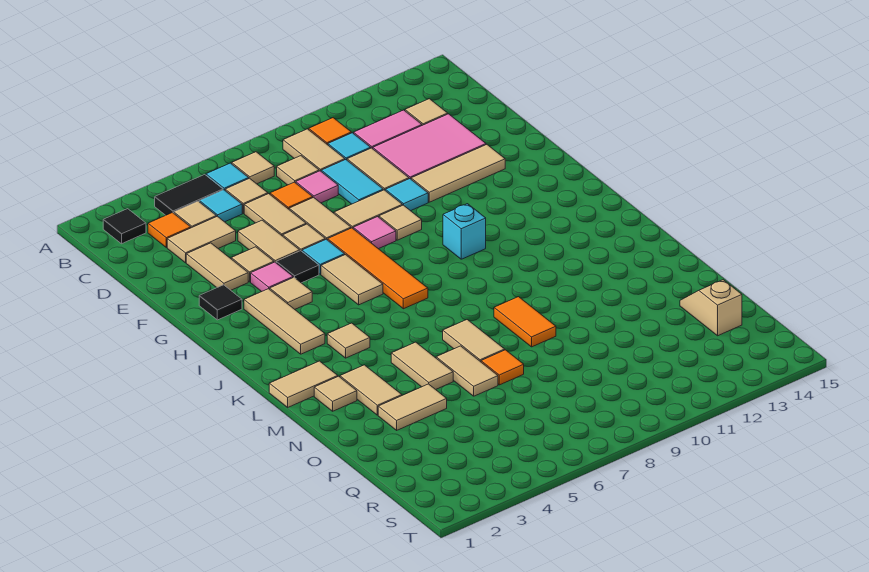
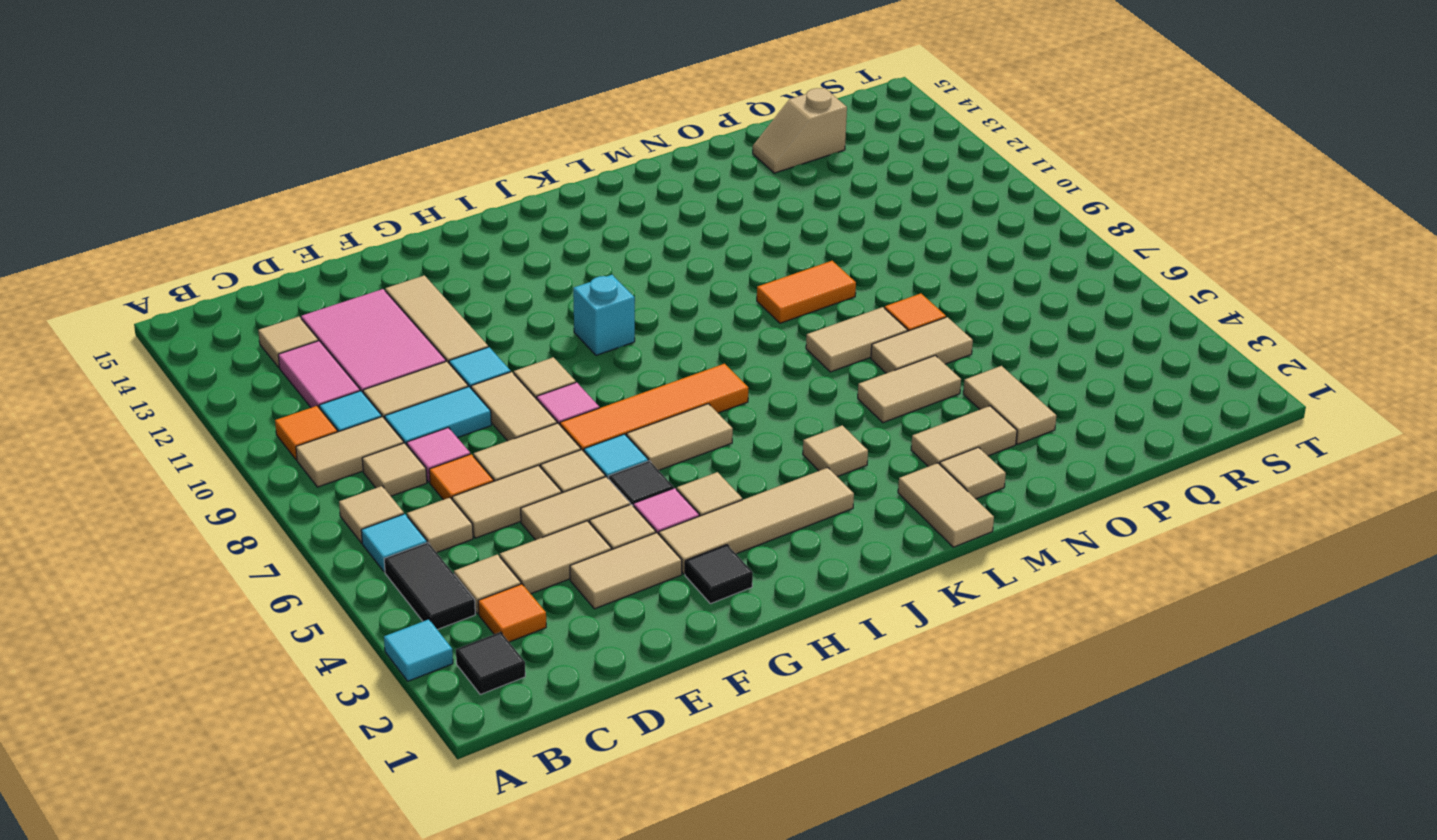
cyan tile C5 level 1 -> cyan tile A3 level 1
tan tile D3:D4 level 1 -> tan tile D4:E4 level 1
tan tile H3:J3 level 1 -> tan tile G3:J3 level 1

